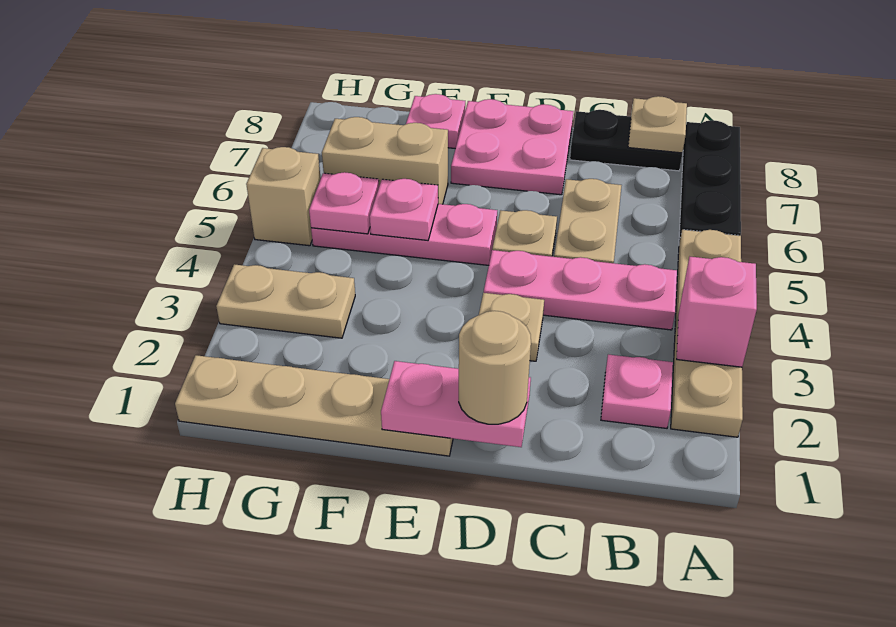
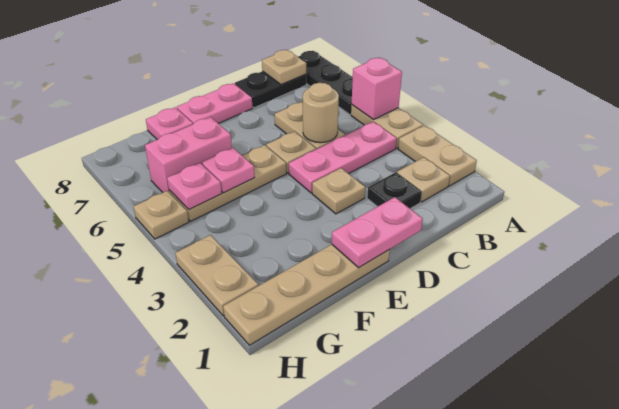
pink brick A3 level 2 -> pink brick A5 level 2
pink plate B2 level 1 -> tan plate B2 level 1
none -> black plate C2 level 1
tan round brick D1 level 3 -> tan round brick C5 level 2
pink plate D7:E8 level 1 -> pink plate D8:E8 level 1
pink plate E5:G5 level 1 -> tan plate E5:G5 level 1
tan brick F6:G6 level 1 -> pink brick F6:G6 level 1
tan plate G3:H3 level 1 -> tan plate H2:H3 level 1
tan brick H5 level 1 -> tan plate H5 level 1

